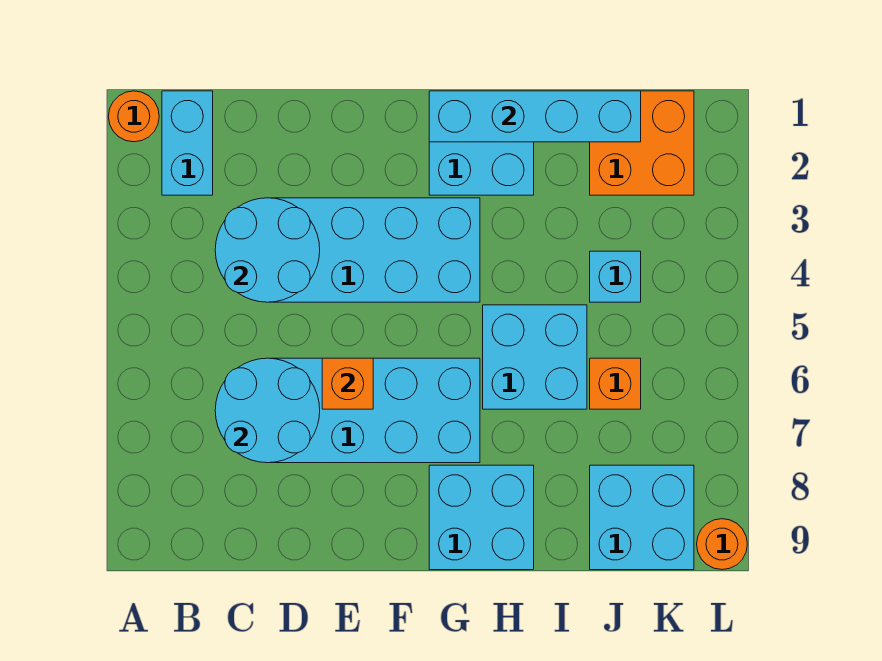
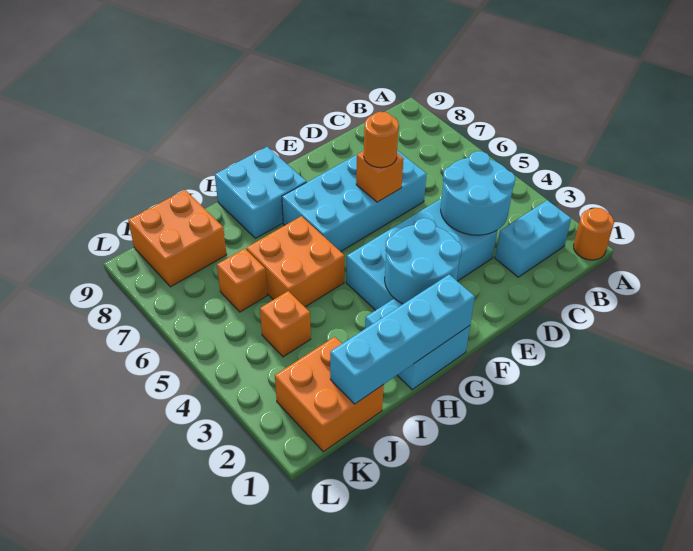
cyan brick B1:B2 level 1 -> cyan brick B2:C2 level 1
cyan round brick C6:D7 level 2 -> cyan round brick F2:G3 level 2
cyan brick H5:I6 level 1 -> orange brick H5:I6 level 1
cyan brick J4 level 1 -> orange brick J4 level 1
cyan brick J8:K9 level 1 -> orange brick J8:K9 level 1
orange round brick L9 level 1 -> orange round brick E6 level 3

